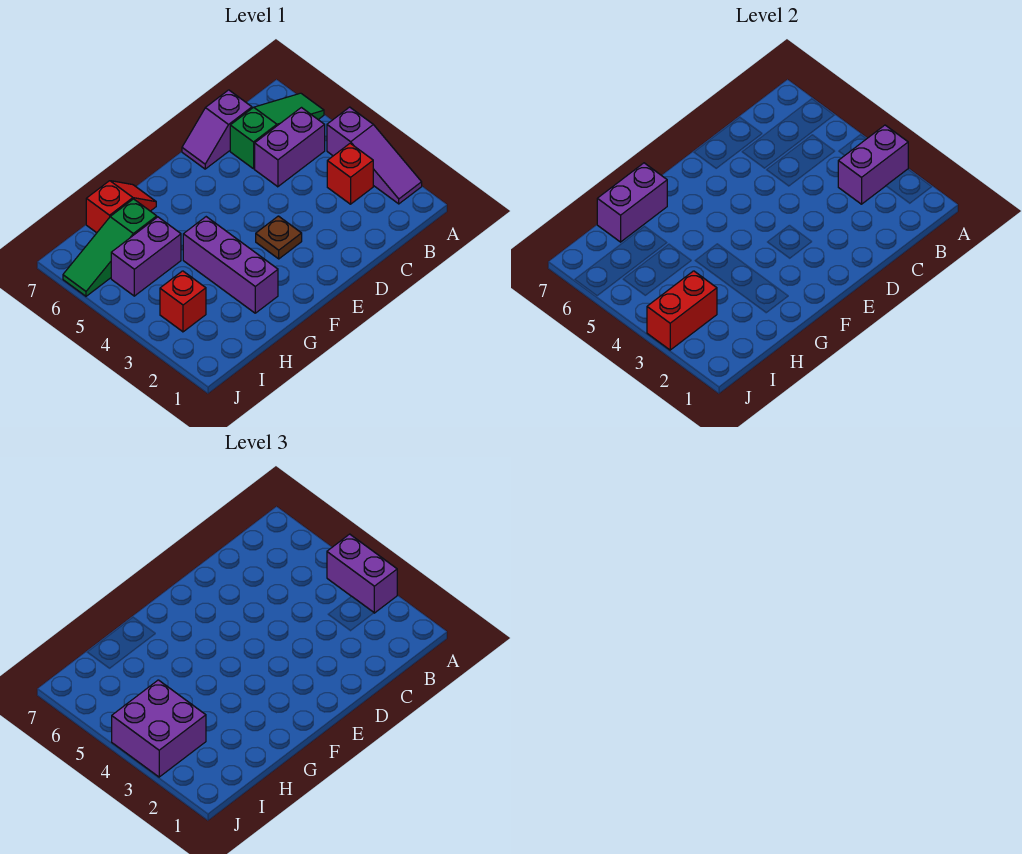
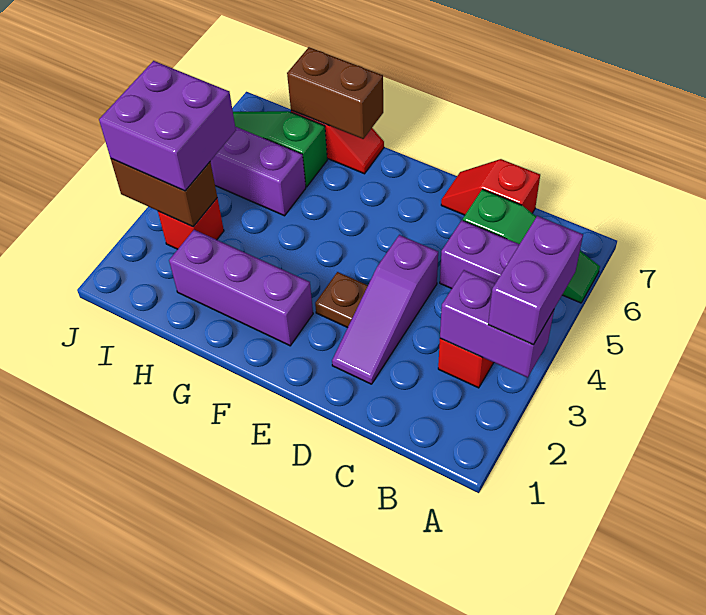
purple slope A2:A4 level 1 top 4 -> purple slope D2:D4 level 1 top 4
purple slope C7:D7 level 1 top C -> red slope C7:D7 level 1 top C
purple brick G2:G4 level 1 -> purple brick F2:H2 level 1
purple brick G7:H7 level 2 -> brown brick G7:H7 level 2
red brick I3:J3 level 2 -> brown brick I3:J3 level 2

